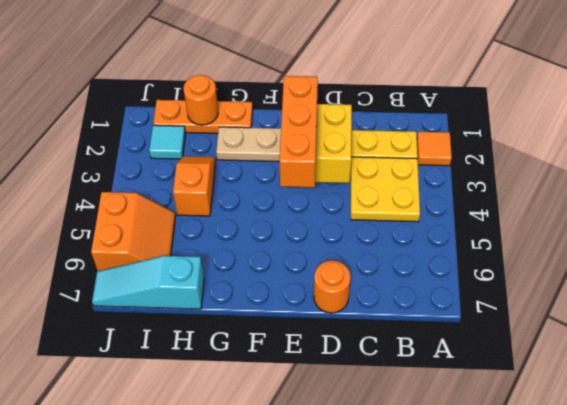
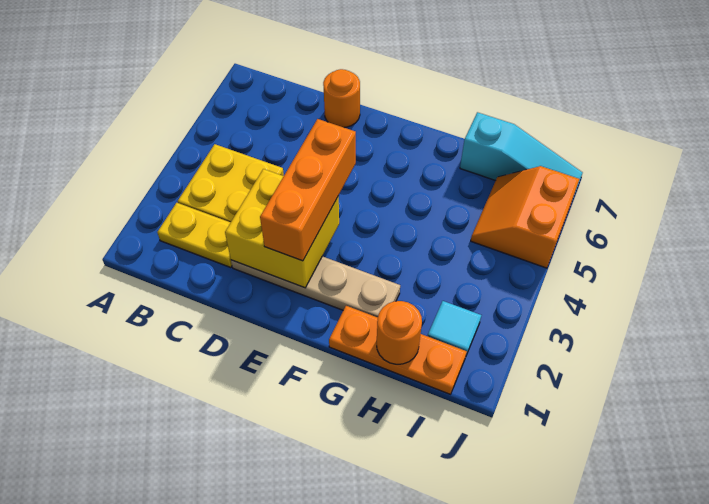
orange tile A2 level 1 -> none
orange slope H3:H4 level 1 top 4 -> none

